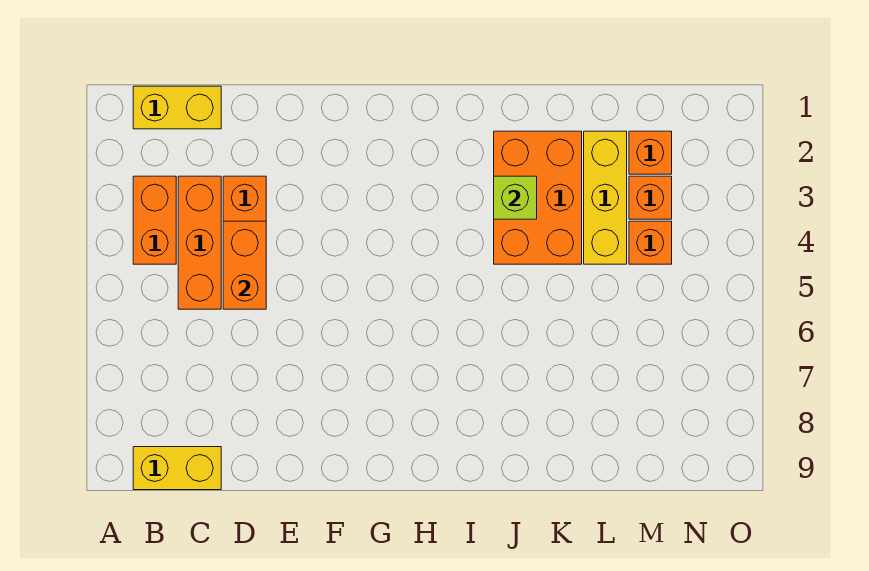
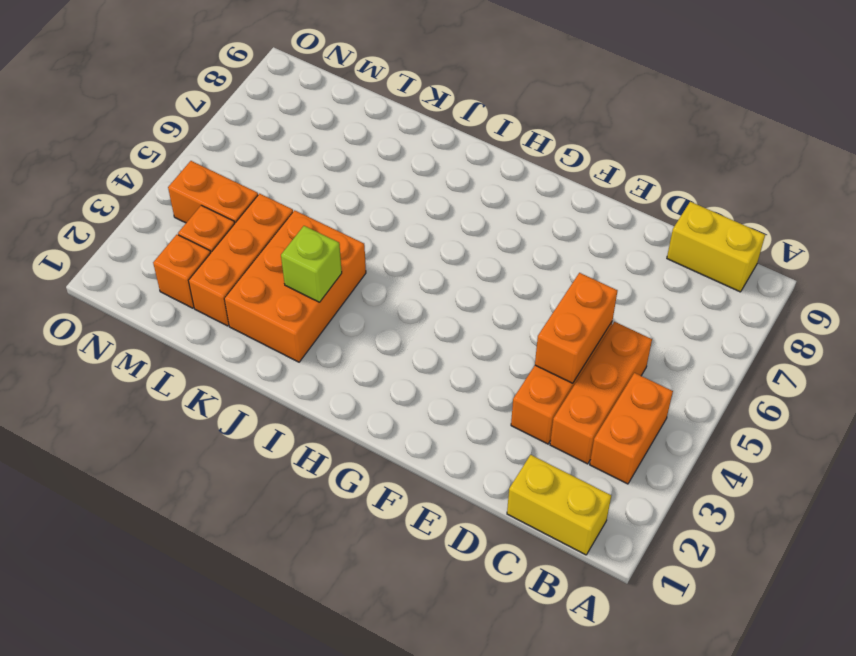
yellow brick L2:L4 level 1 -> orange brick L2:L4 level 1
orange brick M4 level 1 -> orange brick M4:N4 level 1

